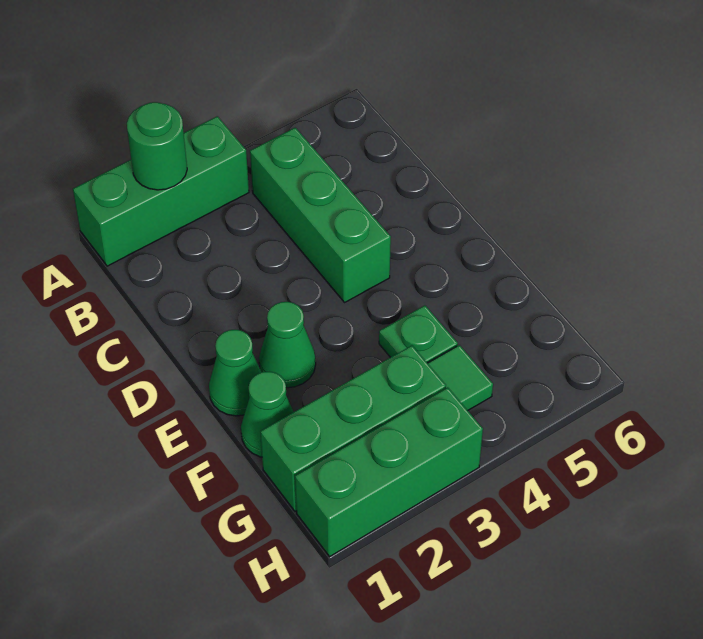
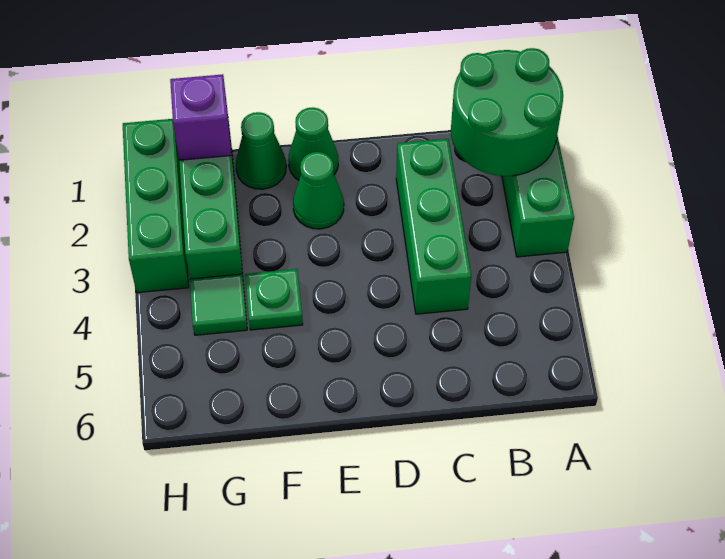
green round brick A2 level 2 -> green round brick A1:B2 level 2
green brick B4:D4 level 1 -> green brick C2:C4 level 1
none -> purple brick G1 level 2

